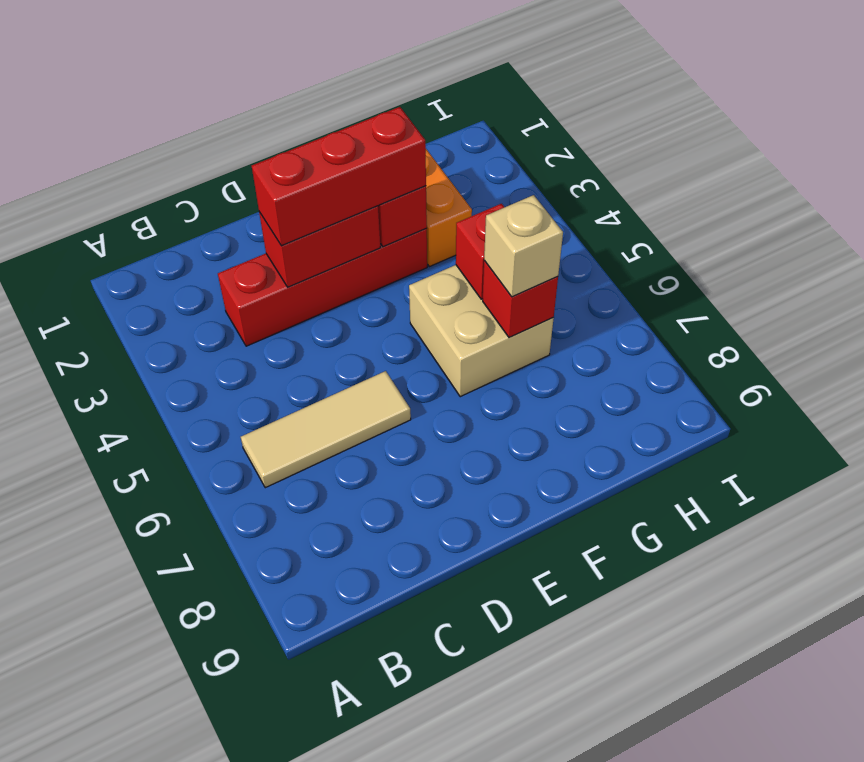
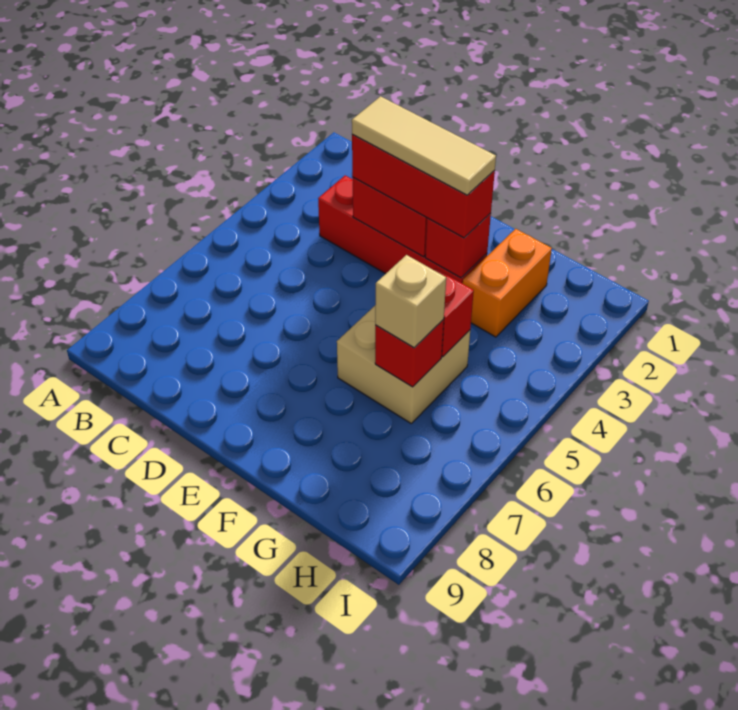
tan tile B6:D6 level 1 -> tan tile D3:F3 level 4

